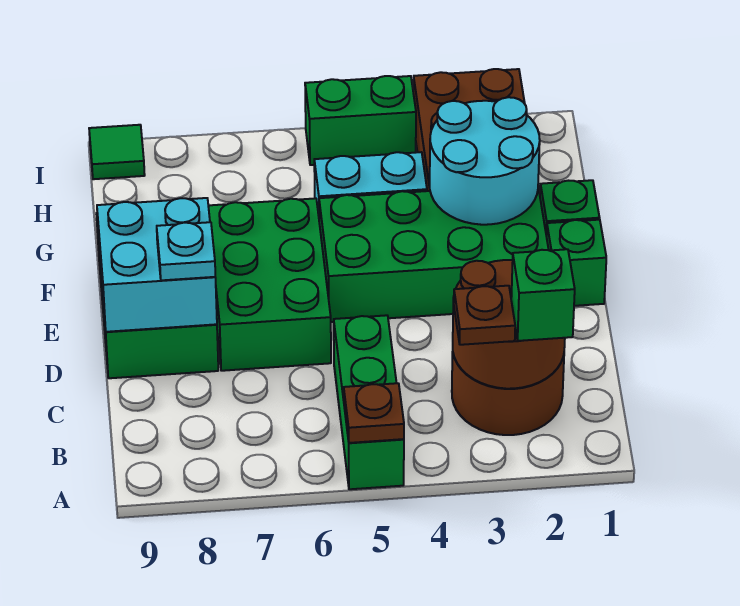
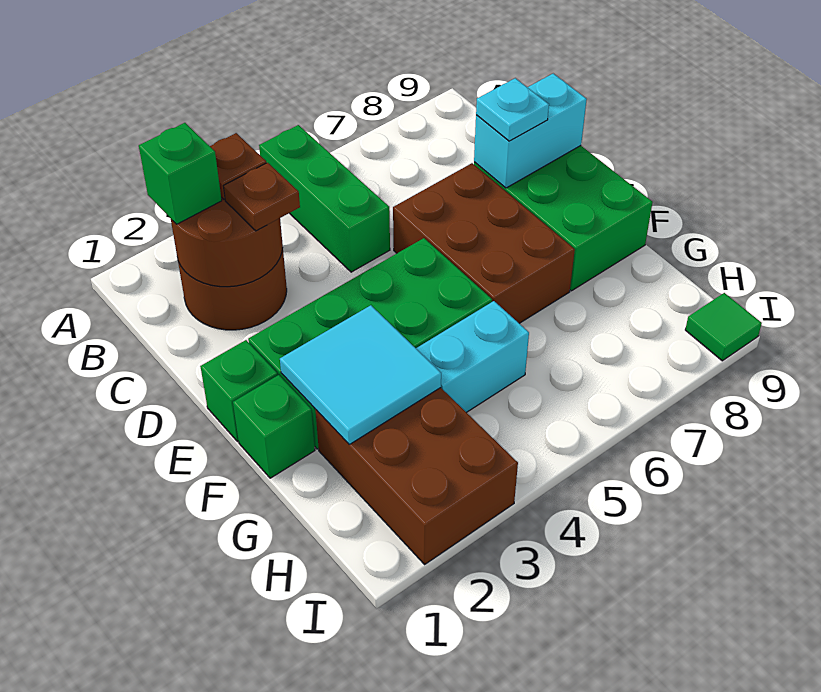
brown plate A5 level 2 -> brown plate C3 level 3
green brick D6:F7 level 1 -> brown brick D6:F7 level 1
cyan brick D8:E9 level 2 -> cyan brick D8:D9 level 2
cyan round brick F2:G3 level 2 -> cyan tile F2:G3 level 2
green brick I4:I5 level 1 -> none

